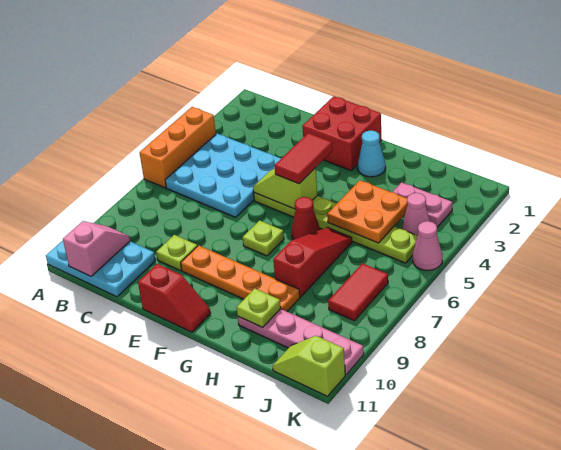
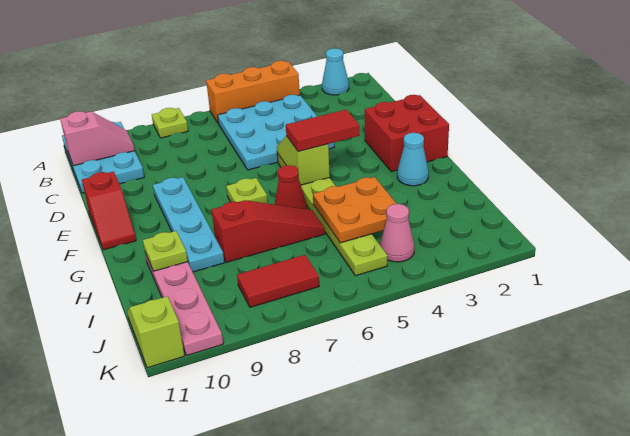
none -> cyan cone A2 level 1
lime plate D9 level 1 -> lime plate A8 level 1
orange plate E9:H9 level 1 -> cyan plate E9:H9 level 1
pink plate I3:J3 level 1 -> none
pink cone K5 level 1 -> none

